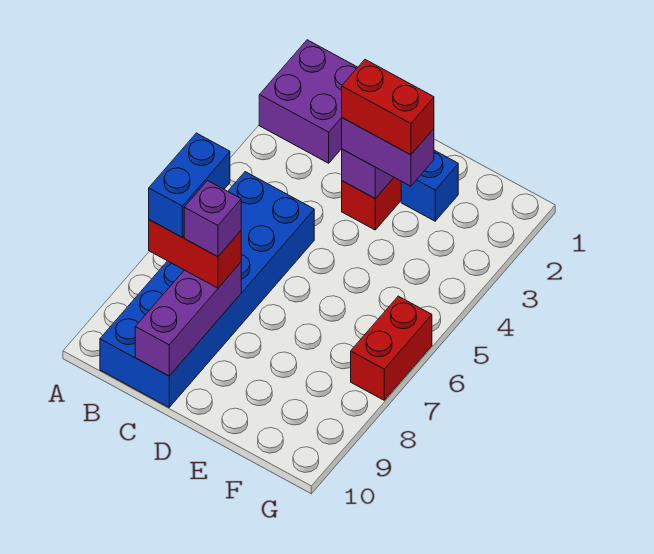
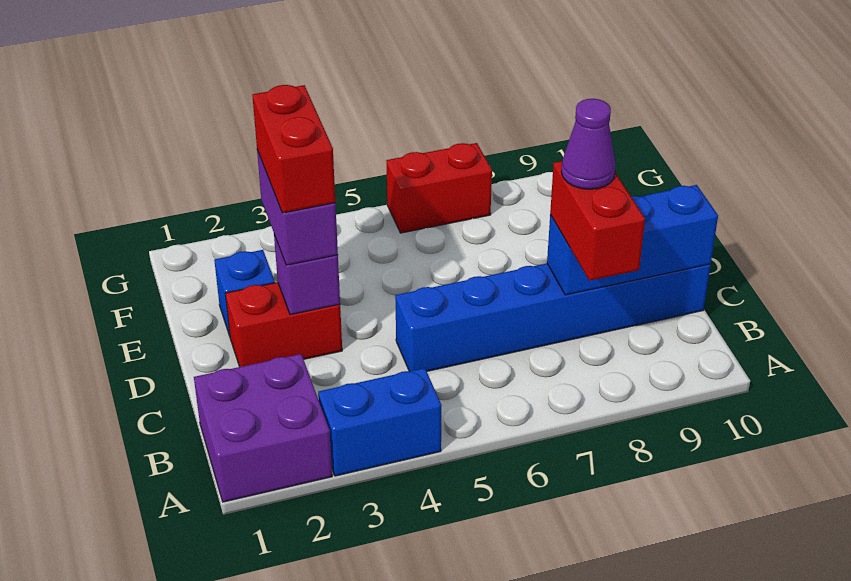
blue brick B5:C10 level 1 -> blue brick C5:C10 level 1
blue brick B7:B8 level 4 -> blue brick A3:A4 level 1
purple brick C8:C10 level 2 -> blue brick C8:C10 level 2
purple brick C8 level 4 -> purple cone C8 level 4

